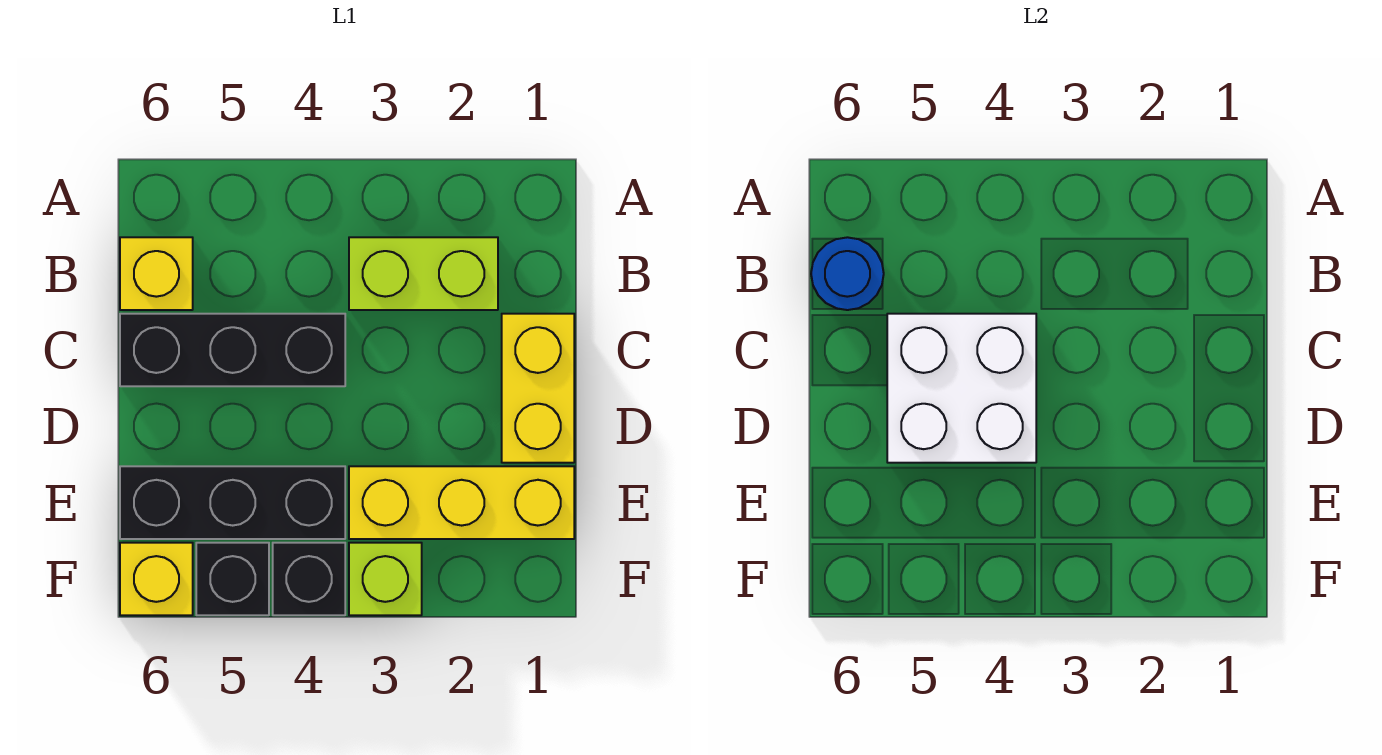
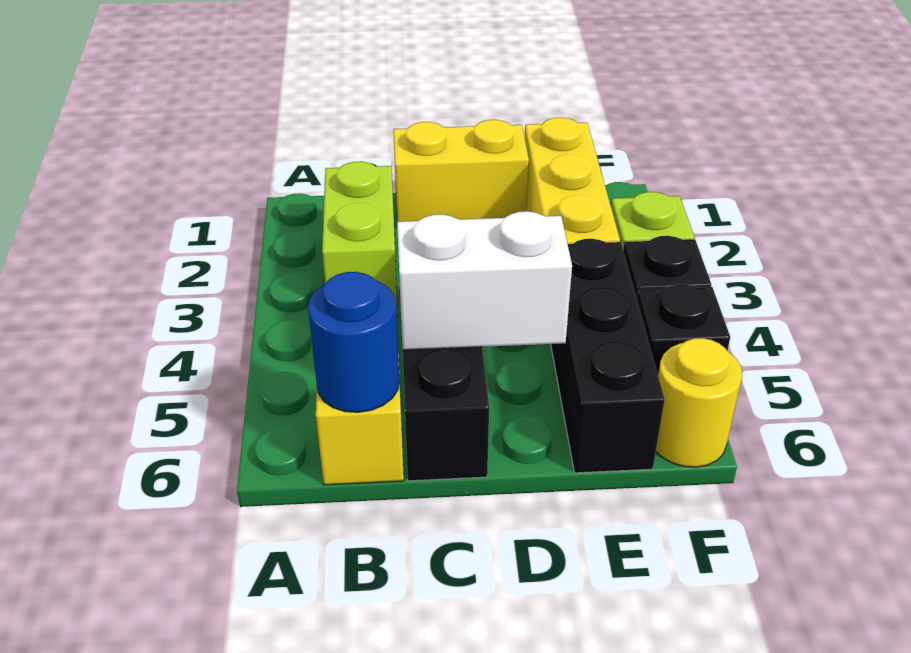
white brick C4:D5 level 2 -> white brick C5:D5 level 2
yellow brick F6 level 1 -> yellow round brick F6 level 1

